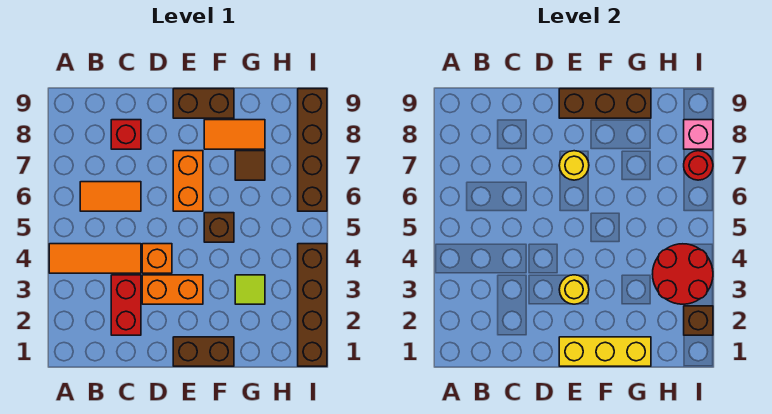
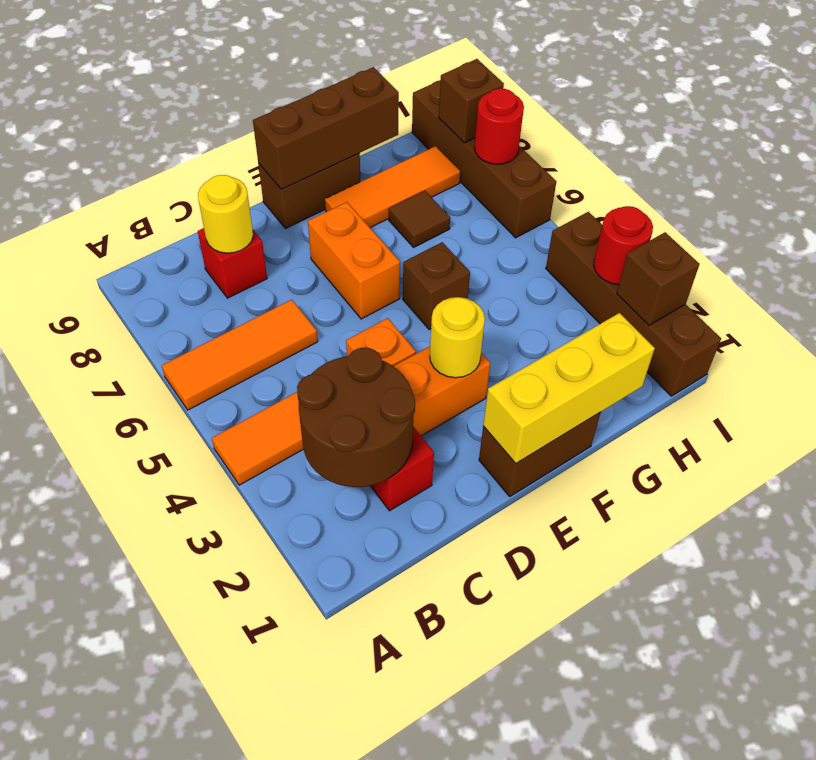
none -> brown round brick B2:C3 level 2
orange tile B6:C6 level 1 -> orange tile A6:C6 level 1
yellow round brick E7 level 2 -> yellow round brick C8 level 2
orange tile F8:G8 level 1 -> orange tile F8:H8 level 1
lime tile G3 level 1 -> none
red round brick H3:I4 level 2 -> red round brick I3 level 2
pink brick I8 level 2 -> brown brick I8 level 2

